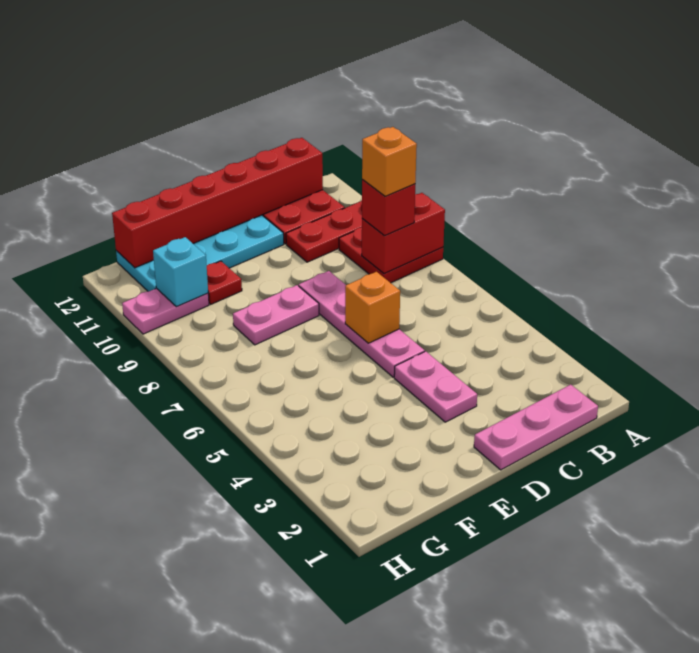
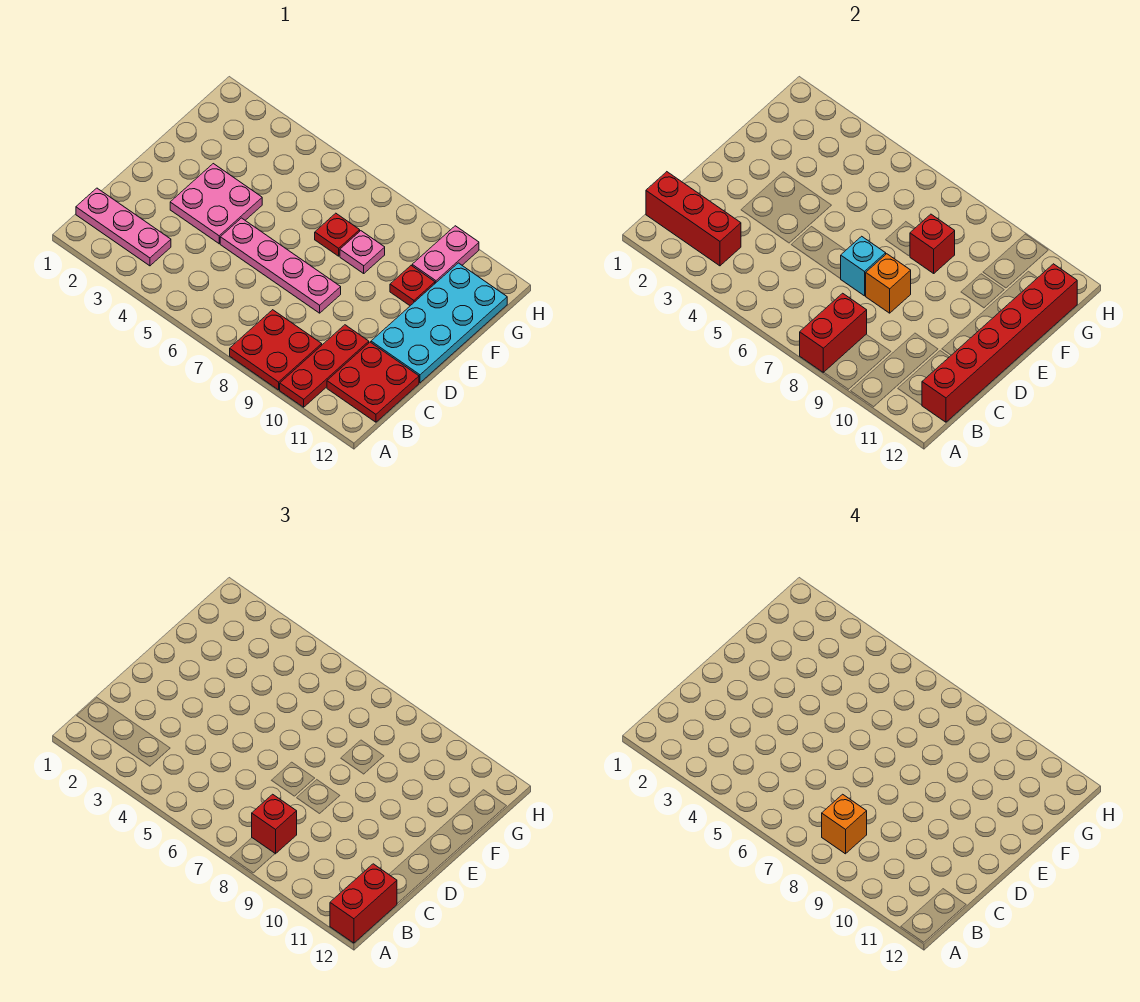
none -> red brick A12:B12 level 3
pink plate B1:D1 level 1 -> pink plate B1:B3 level 1
none -> red brick B1:B3 level 2
pink plate D3:D4 level 1 -> pink plate D3:E4 level 1
orange brick D6 level 2 -> orange brick D8 level 2
pink plate E8:F8 level 1 -> pink plate F8 level 1
none -> red plate F7 level 1
none -> red brick F8 level 2
cyan brick G10 level 2 -> cyan brick D7 level 2

